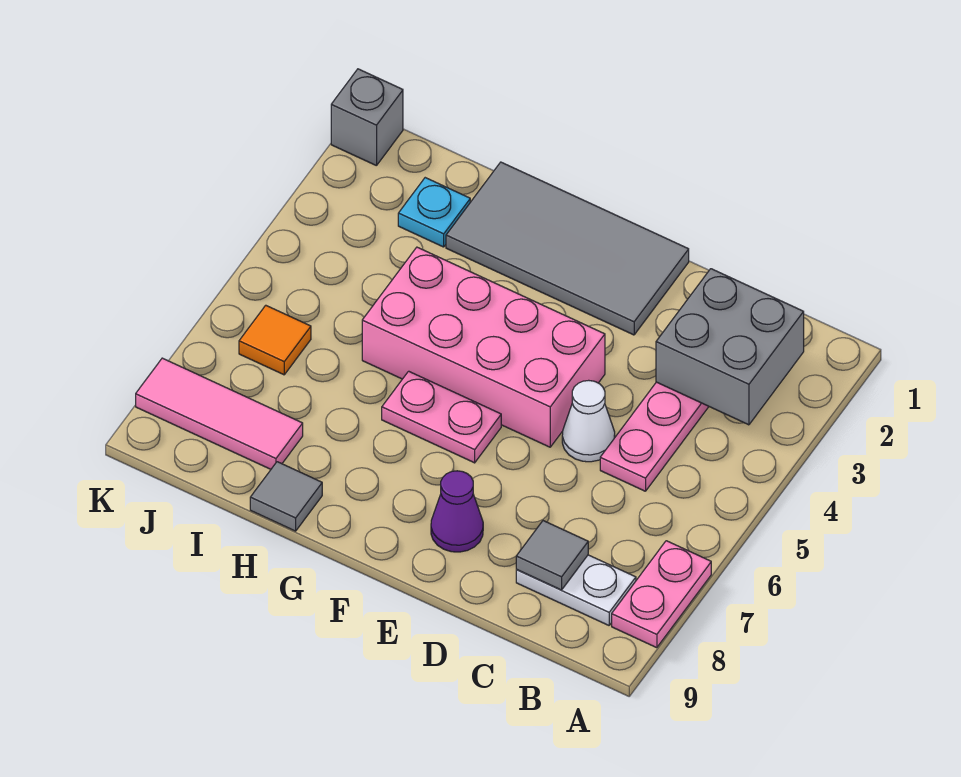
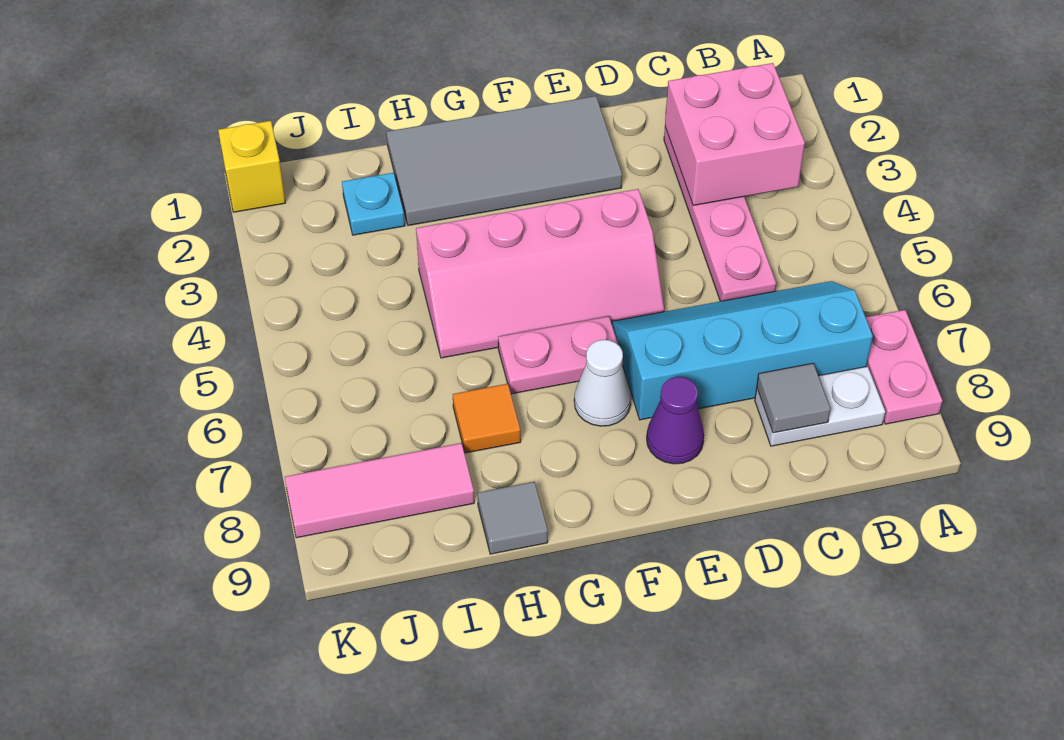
grey brick B2:C3 level 2 -> pink brick B2:C3 level 2
none -> cyan slope B6:E7 level 1 top 7
white cone D5 level 1 -> white cone F7 level 1
pink brick E4:H5 level 1 -> pink slope E4:H5 level 1 top 4
orange tile J6 level 1 -> orange tile H7 level 1
grey brick K1 level 1 -> yellow brick K1 level 1

